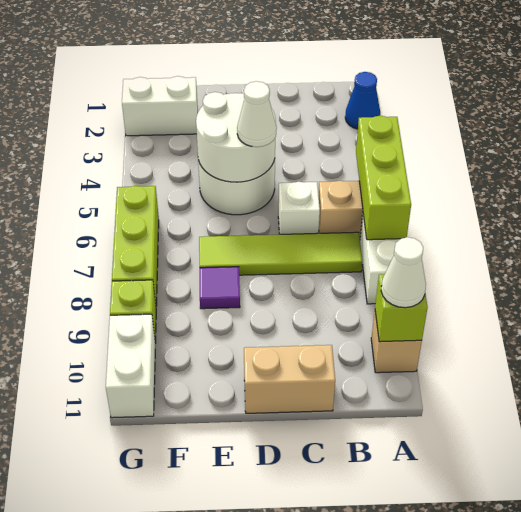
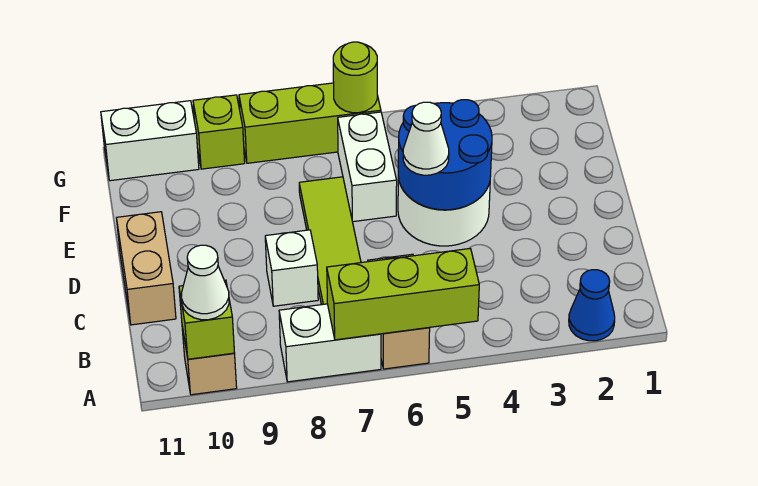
white brick C6 level 1 -> white brick C8 level 1
white round brick D4:E5 level 2 -> blue round brick D4:E5 level 2
purple tile E8 level 1 -> none
white brick F2:G2 level 1 -> white brick E6:F6 level 1
none -> lime round brick G6 level 2

